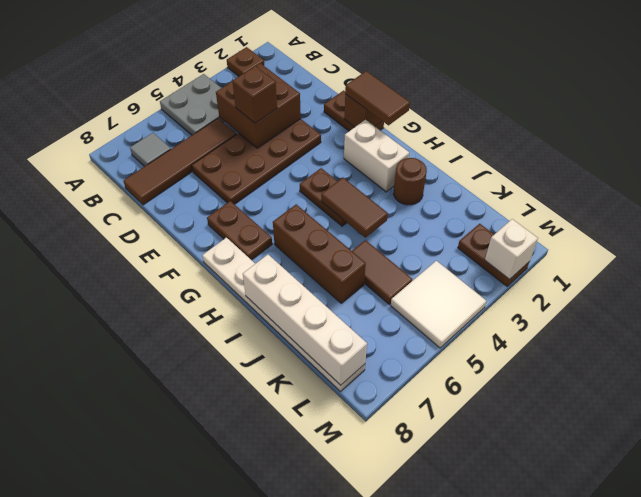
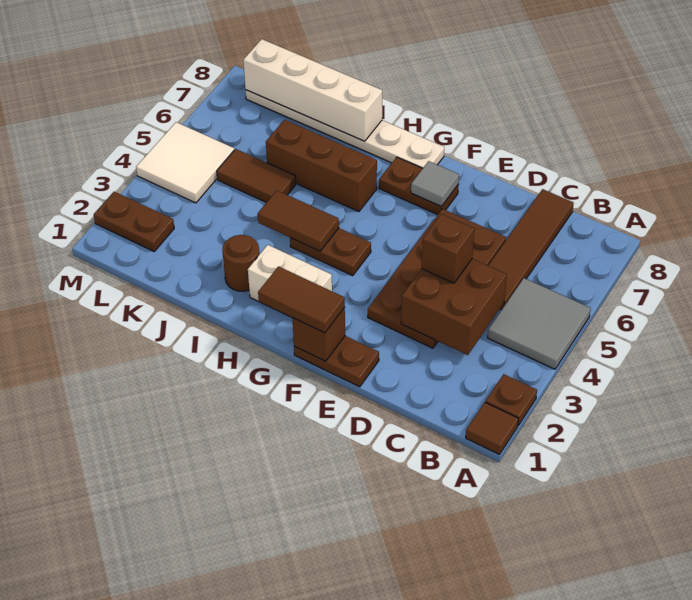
none -> brown tile A1 level 1
grey plate A4:B5 level 1 -> grey tile A4:B5 level 1
grey tile B7 level 1 -> grey tile F7 level 2
white brick M2 level 2 -> none

